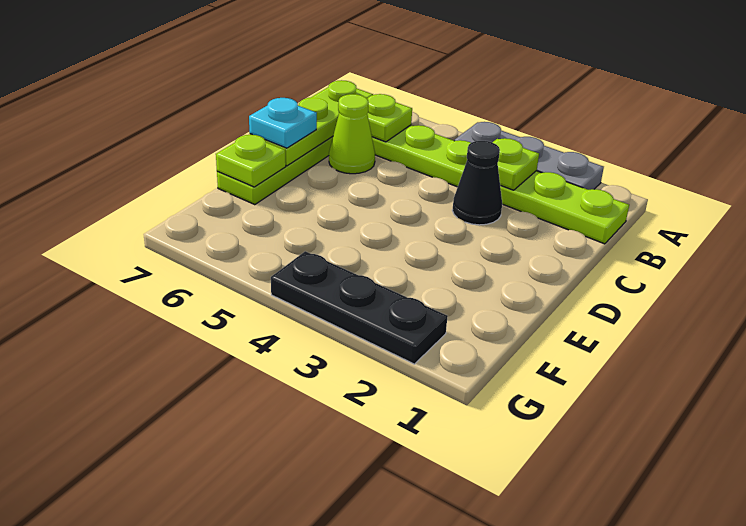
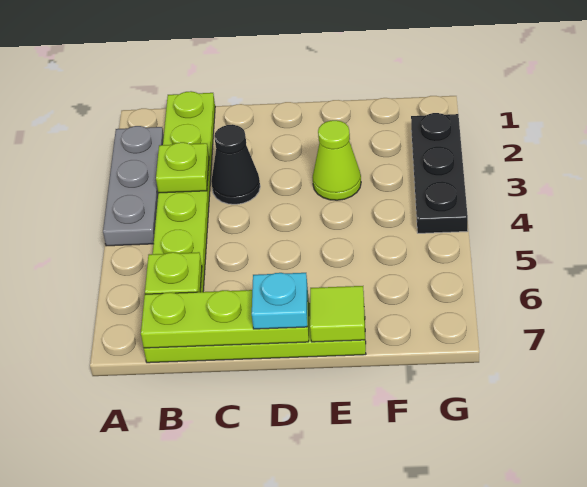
lime cone C6 level 1 -> lime cone E3 level 1
lime plate E7 level 2 -> lime tile E7 level 2

